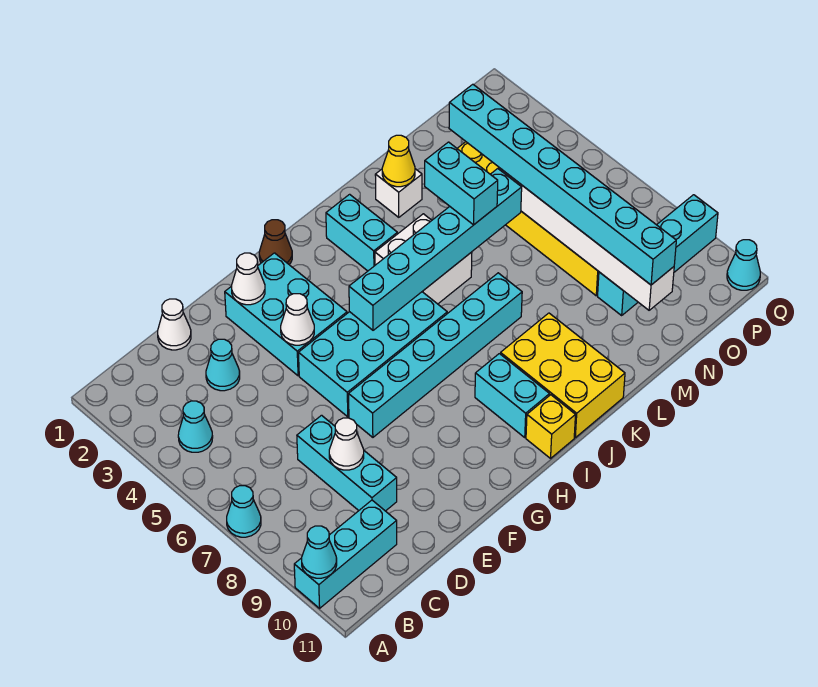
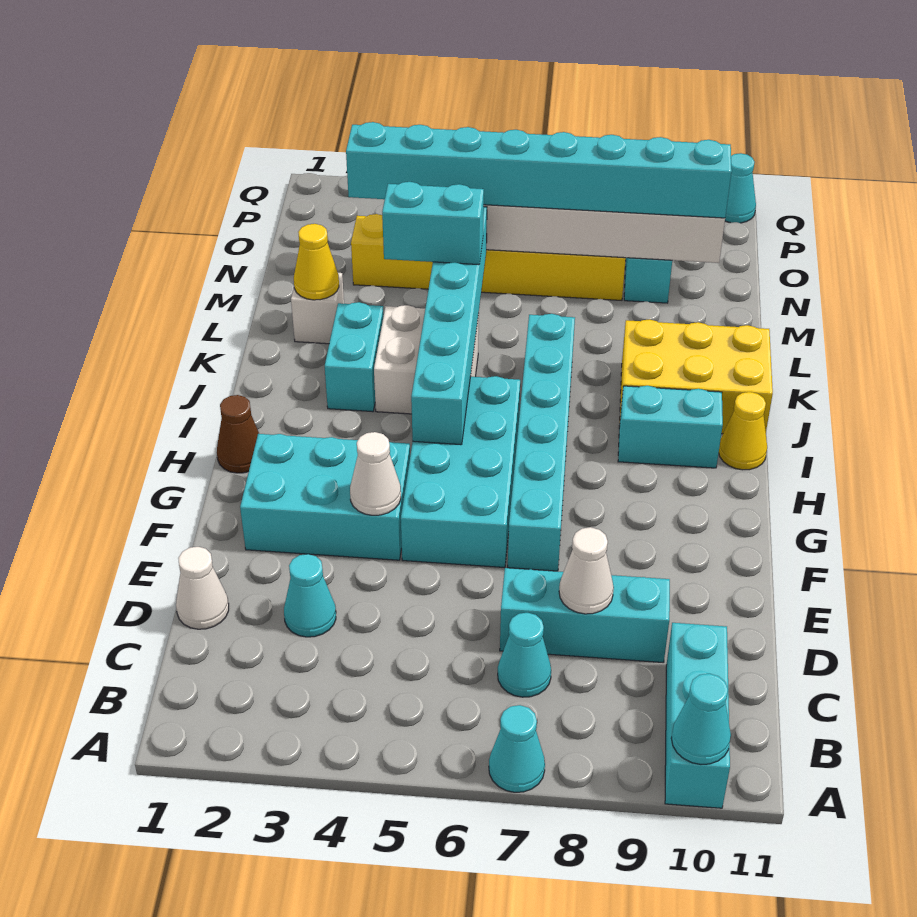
cyan cone B4 level 1 -> cyan cone C7 level 1
white cone F2 level 2 -> none
yellow brick I11 level 1 -> yellow cone I11 level 1
cyan brick J2:J3 level 1 -> cyan brick J3:K3 level 1

